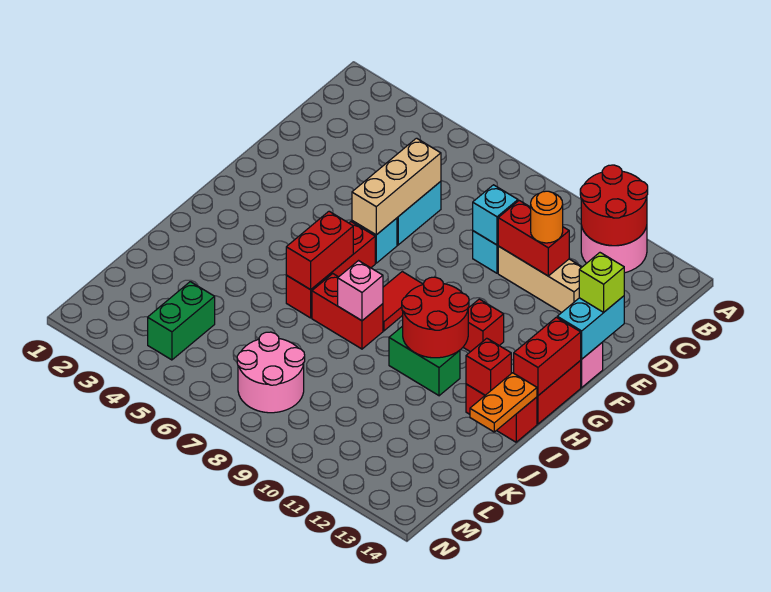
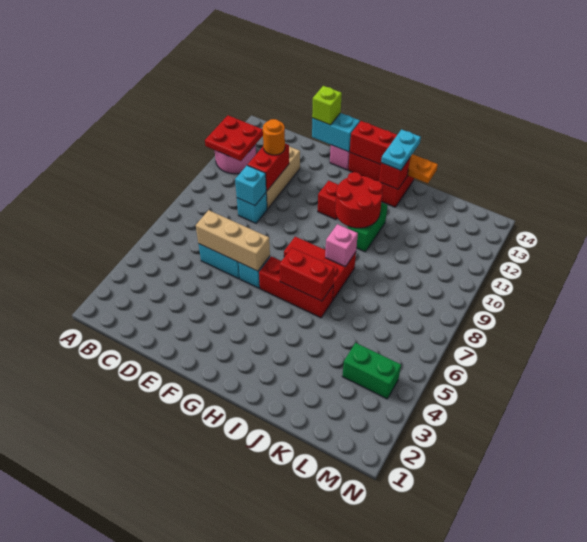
red round brick A11:B12 level 2 -> red plate A11:B12 level 2
none -> cyan plate I13:I14 level 3
pink round brick L7:M8 level 1 -> none

